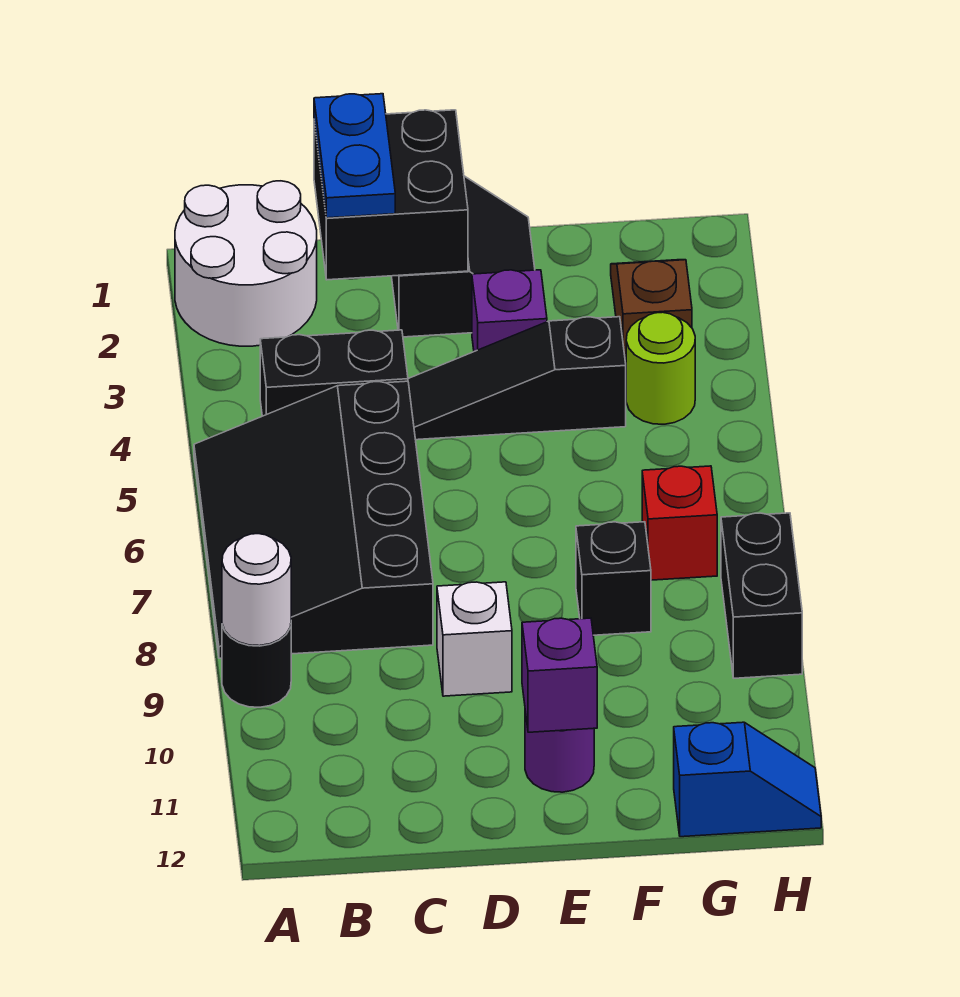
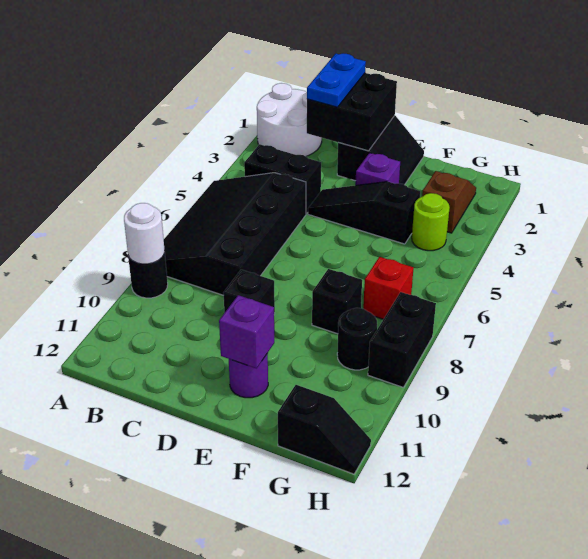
white brick D9 level 1 -> black brick D9 level 1
none -> black round brick G9 level 1
blue slope G12:H12 level 1 top G -> black slope G12:H12 level 1 top G

